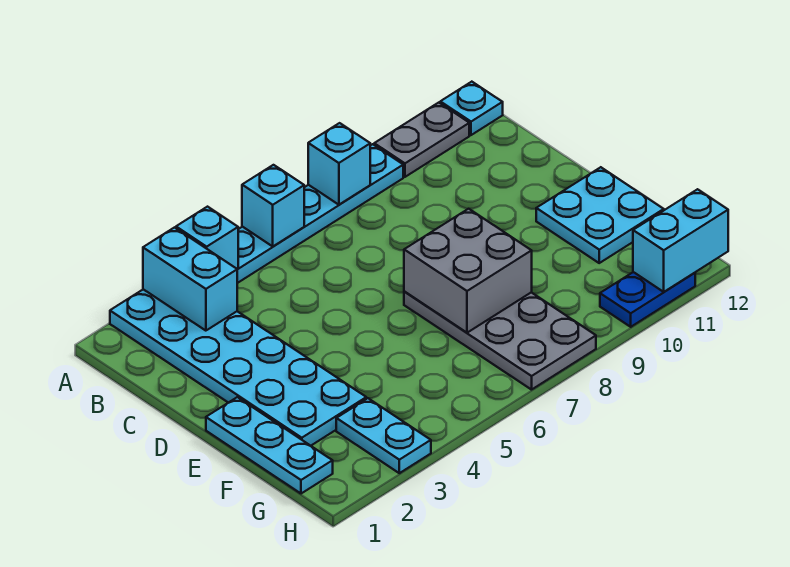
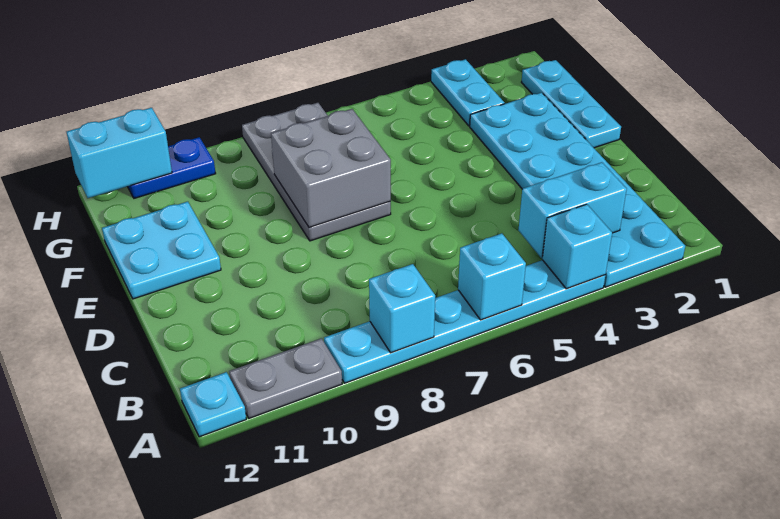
cyan brick A3:B3 level 2 -> cyan brick B3:B4 level 2

